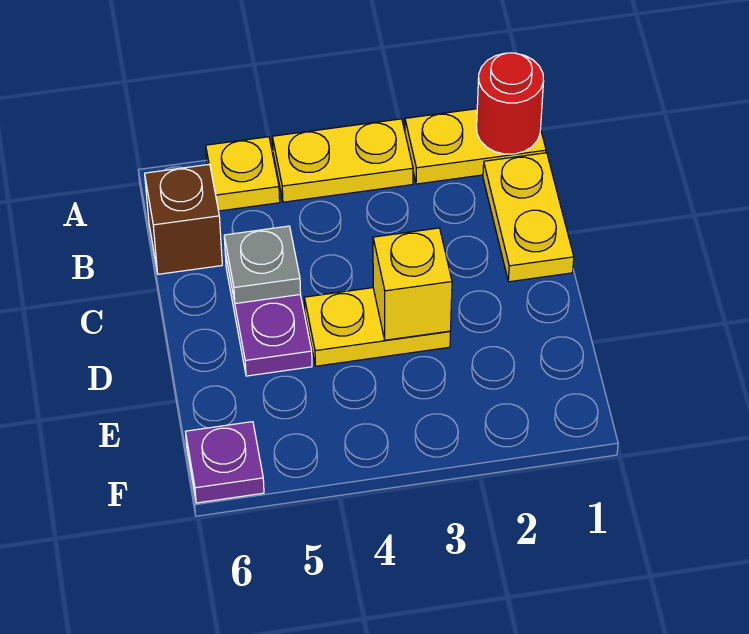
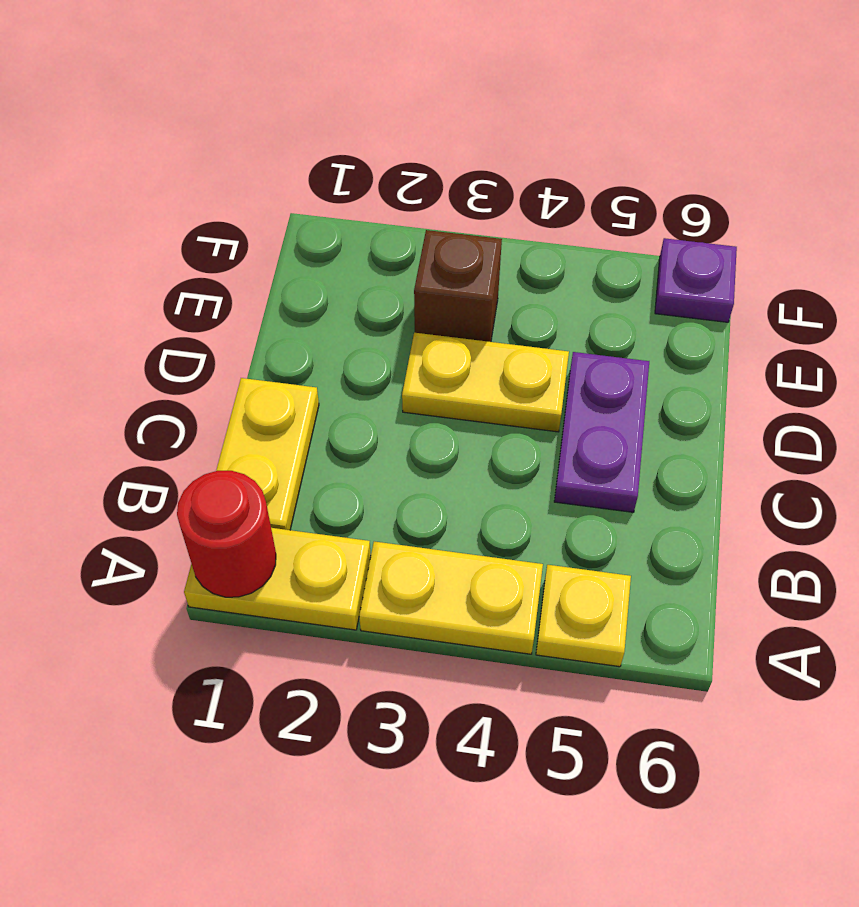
brown brick B6 level 1 -> brown brick E3 level 1
grey plate C5 level 2 -> none
yellow brick D3 level 2 -> none

